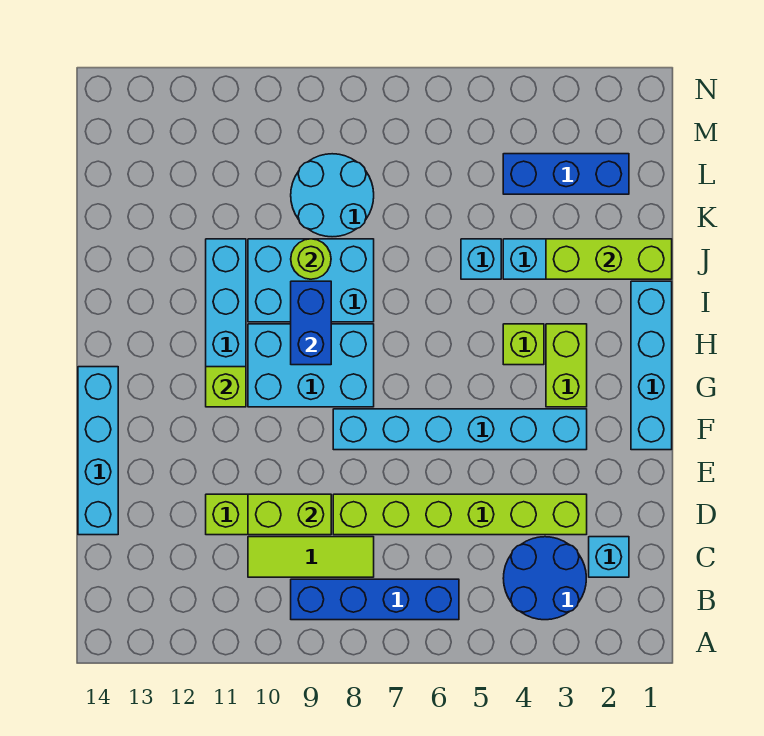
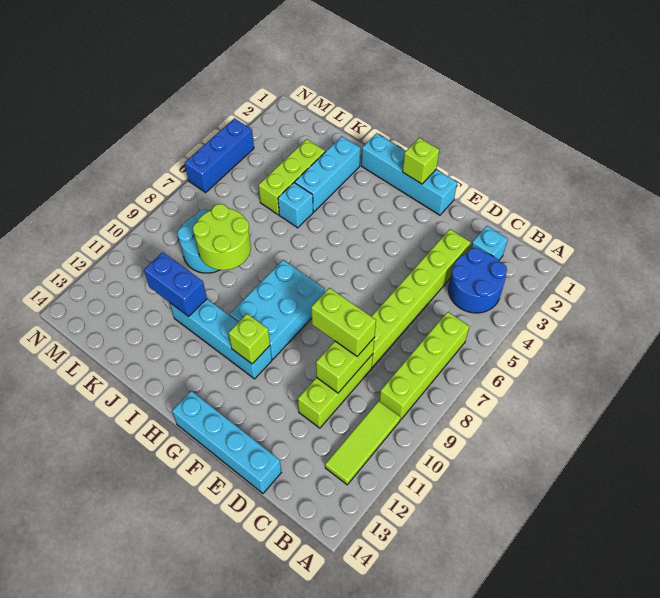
blue brick B6:B9 level 1 -> lime brick B6:B9 level 1
lime tile C8:C10 level 1 -> lime tile B10:B12 level 1
cyan brick F3:F8 level 1 -> none
lime brick G3:H3 level 1 -> lime brick D9:E9 level 3
lime brick H4 level 1 -> lime brick G1 level 2
blue brick H9:I9 level 2 -> blue brick J11:K11 level 2
cyan brick I8:J10 level 1 -> none
lime brick J1:J3 level 2 -> lime brick K3:K5 level 1
lime round brick J9 level 2 -> lime round brick J8:K9 level 2
blue brick L2:L4 level 1 -> blue brick N4:N6 level 1

